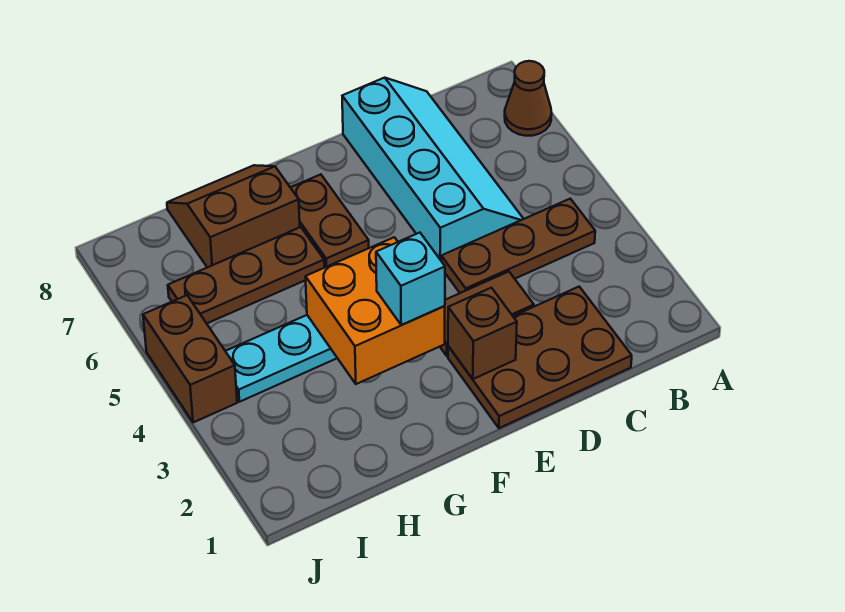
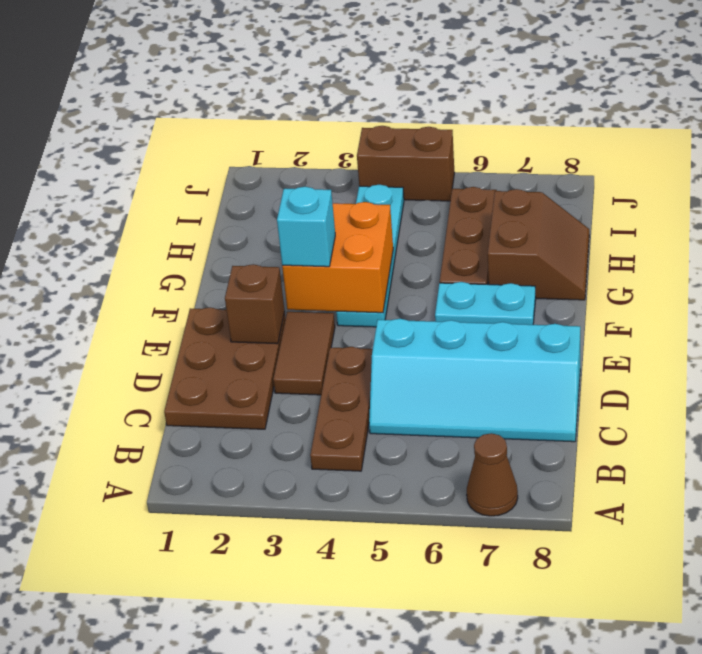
brown plate F6:F7 level 1 -> cyan plate F6:F7 level 1

